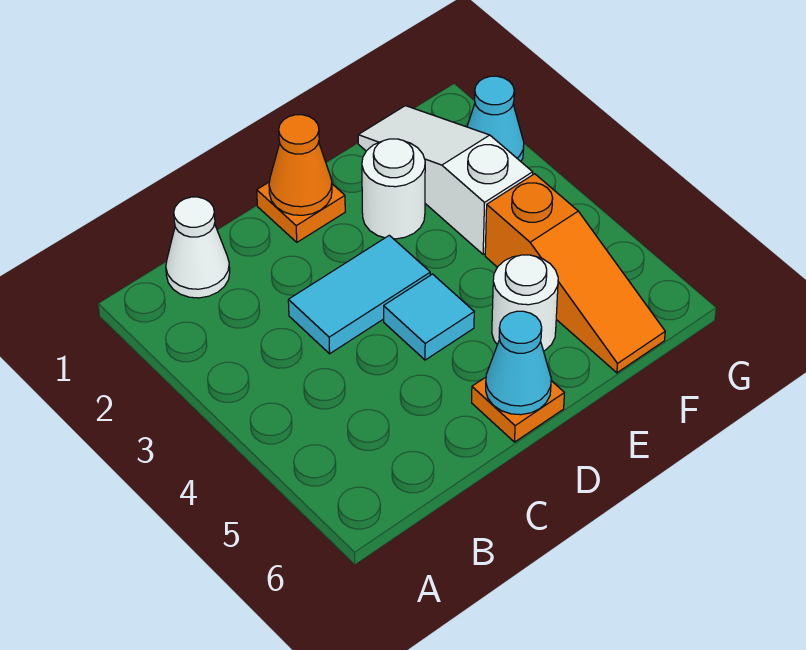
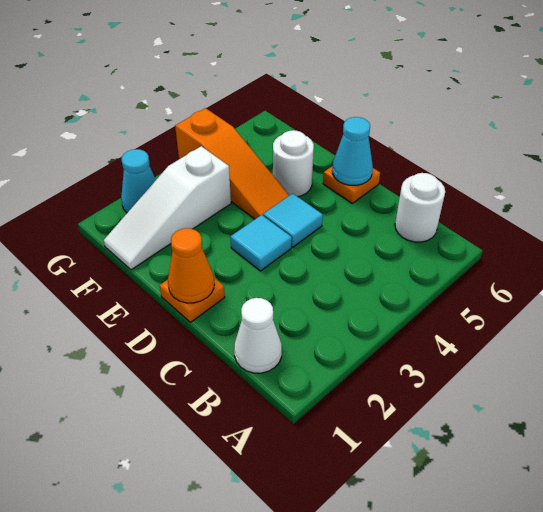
cyan tile C3:D3 level 1 -> cyan tile D3 level 1
white round brick E2 level 1 -> white round brick B6 level 1
orange slope F4:F6 level 1 top 4 -> orange slope E4:G4 level 1 top G

